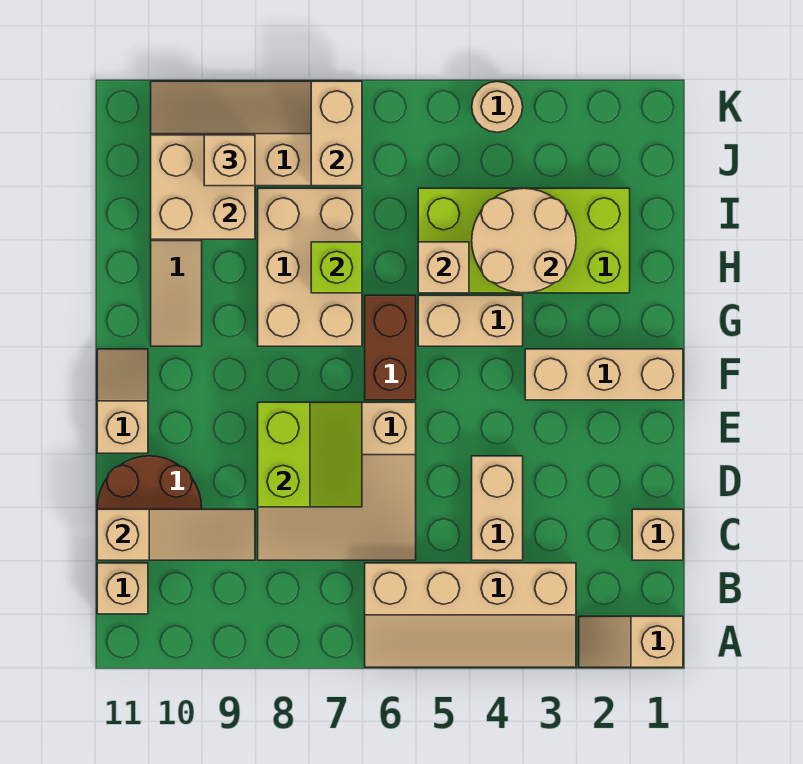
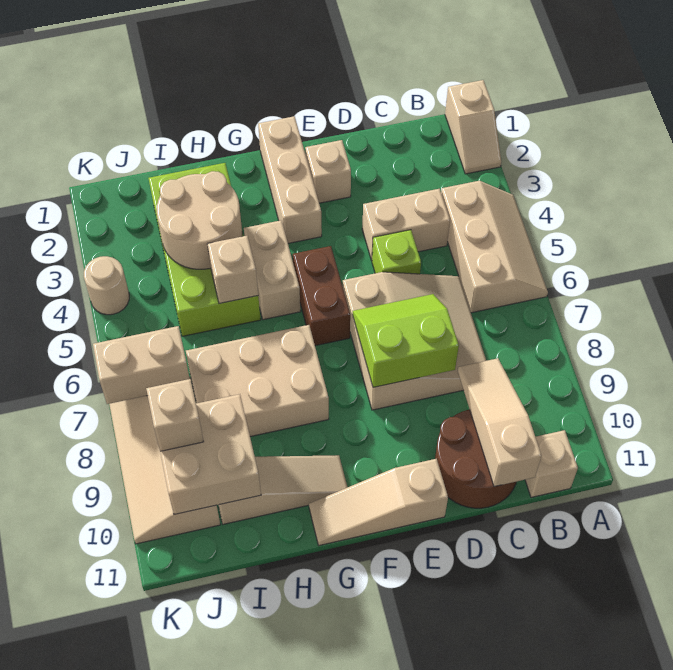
tan slope A3:B6 level 1 top B -> tan slope A4:B6 level 1 top B
tan brick C1 level 1 -> tan brick E2 level 1
tan slope E11:F11 level 1 top E -> tan slope E11:G11 level 1 top E
brown brick F6:G6 level 1 -> brown brick F5:F6 level 1
lime brick H7 level 2 -> lime brick D5 level 1

